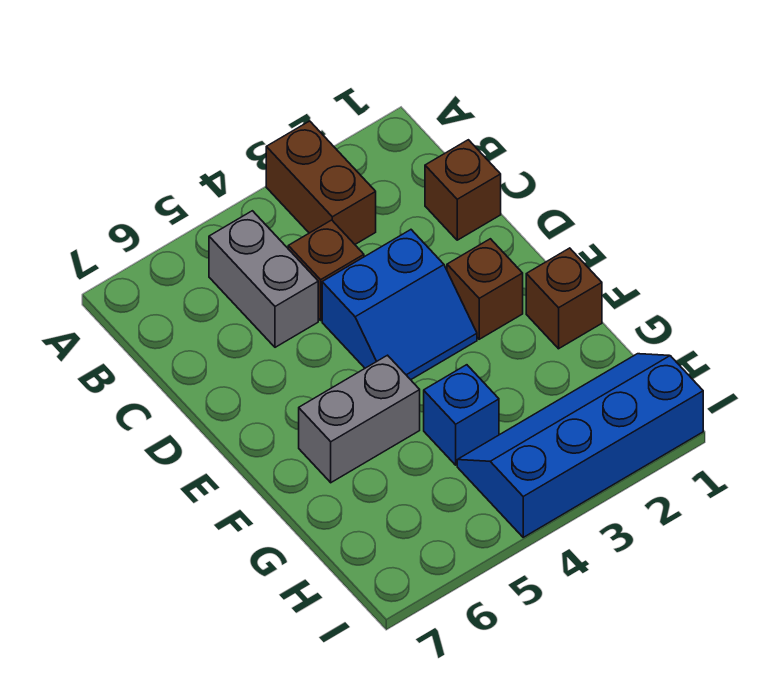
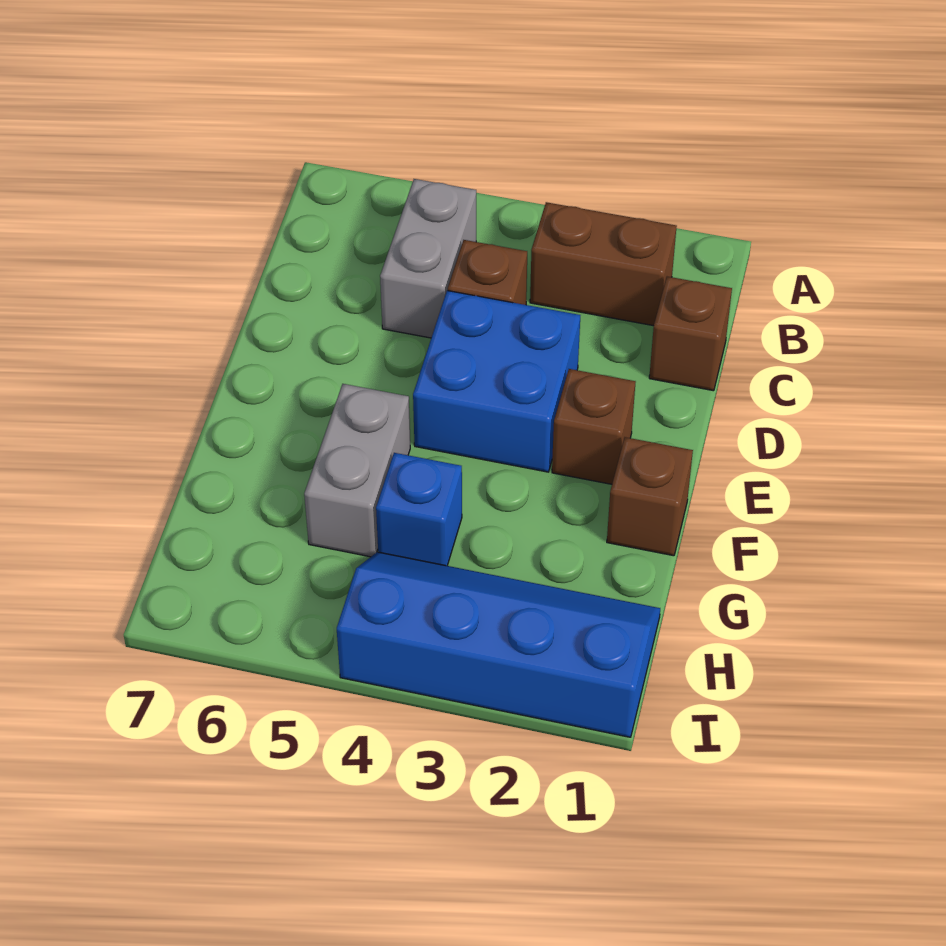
brown brick A3:B3 level 1 -> brown brick B2:B3 level 1
blue slope D3:E4 level 1 top D -> blue brick D3:E4 level 1
grey brick F5:F6 level 1 -> grey brick F5:G5 level 1

